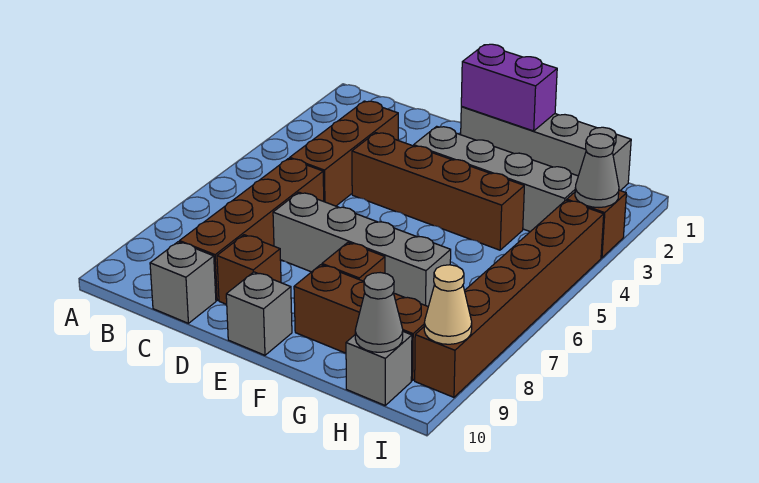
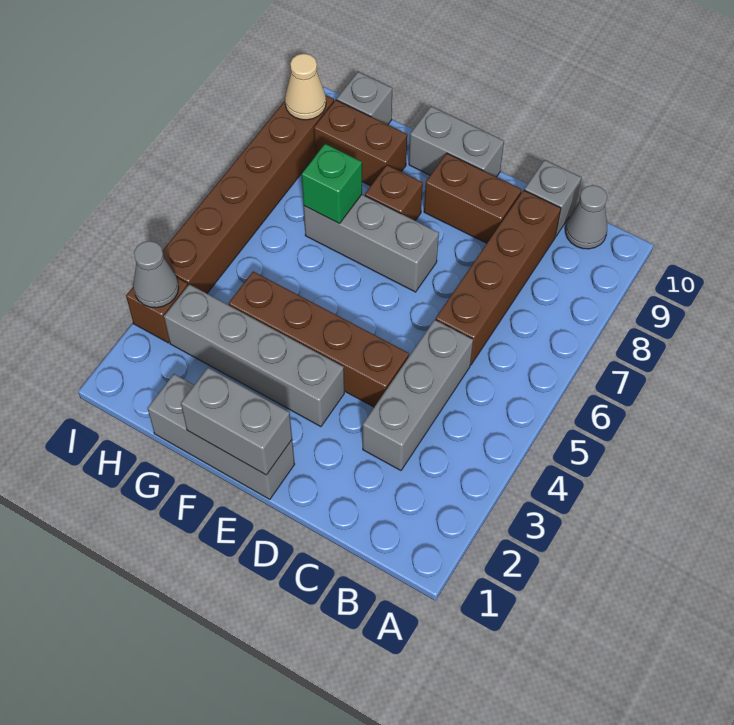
brown brick C3:C5 level 1 -> grey brick C3:C5 level 1
grey brick D7:G7 level 1 -> grey brick E7:G7 level 1
brown brick D9 level 1 -> brown brick D9:E9 level 1
grey brick E1:H1 level 1 -> grey brick E1:G1 level 1
purple brick E1:F1 level 2 -> grey brick E1:F1 level 2
grey brick E10 level 1 -> grey brick E10:F10 level 1
brown brick F9:H9 level 1 -> brown brick G9:H9 level 1
none -> green brick G7 level 2
grey cone H10 level 2 -> grey cone B10 level 1

